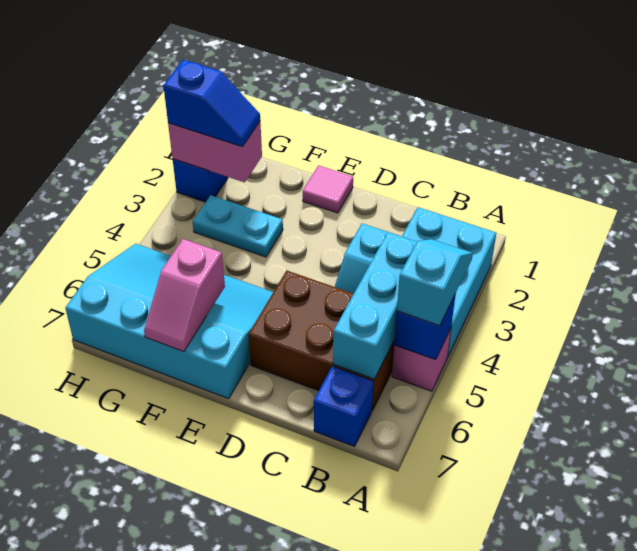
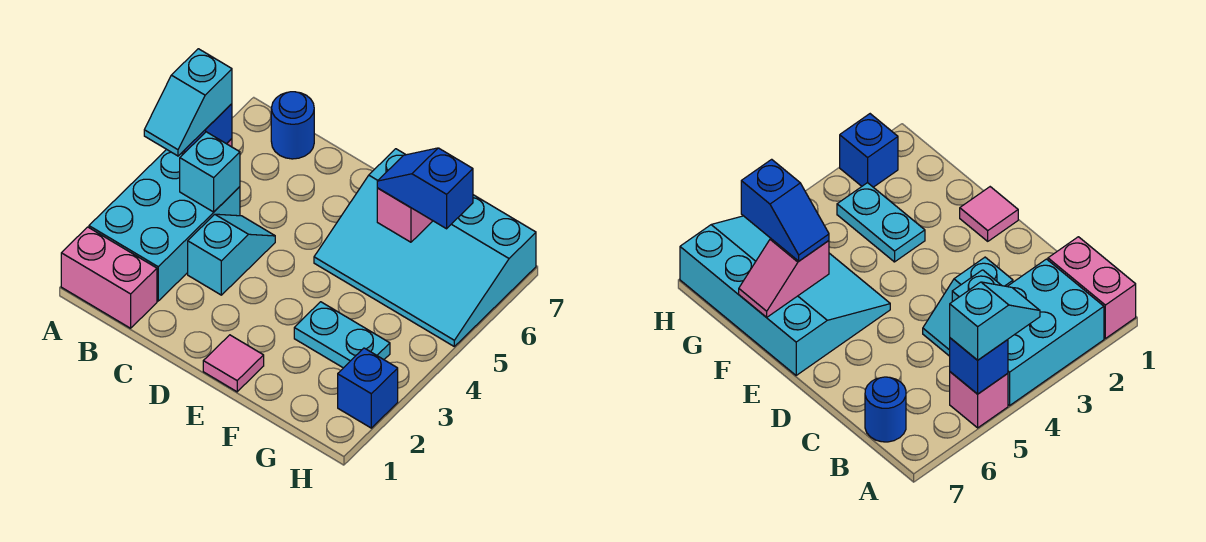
cyan brick B4:B6 level 2 -> cyan brick B4 level 2
brown brick B5:D6 level 1 -> none
blue brick B7 level 1 -> blue round brick B7 level 1
pink brick G2:H2 level 2 -> pink brick A1:B1 level 1
blue slope G2:H2 level 3 top H -> blue slope F6:G6 level 3 top G

